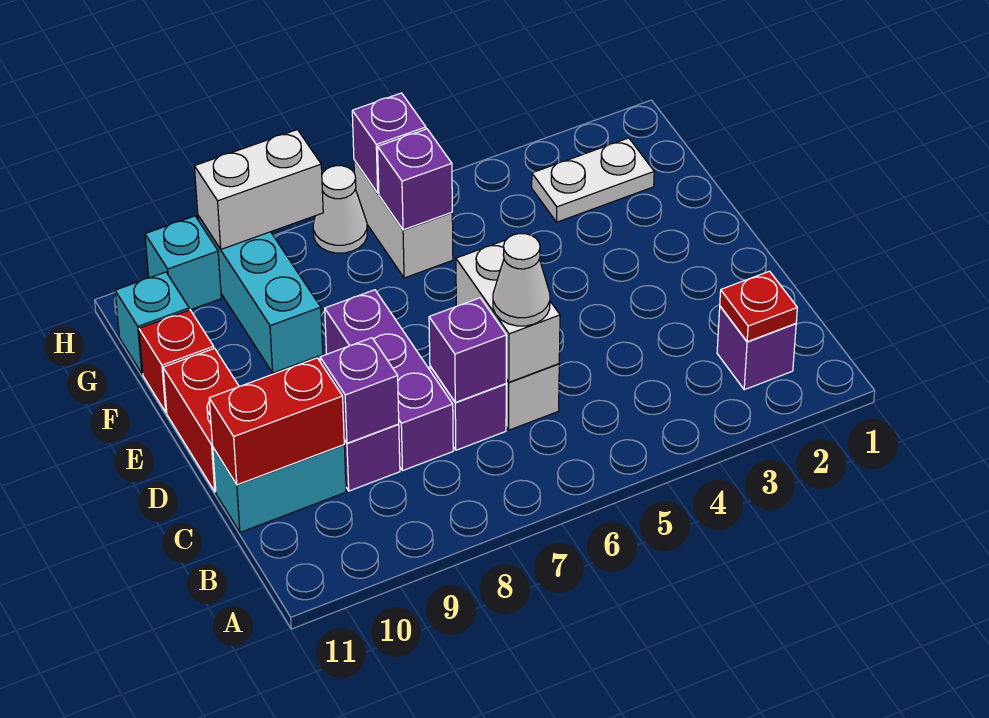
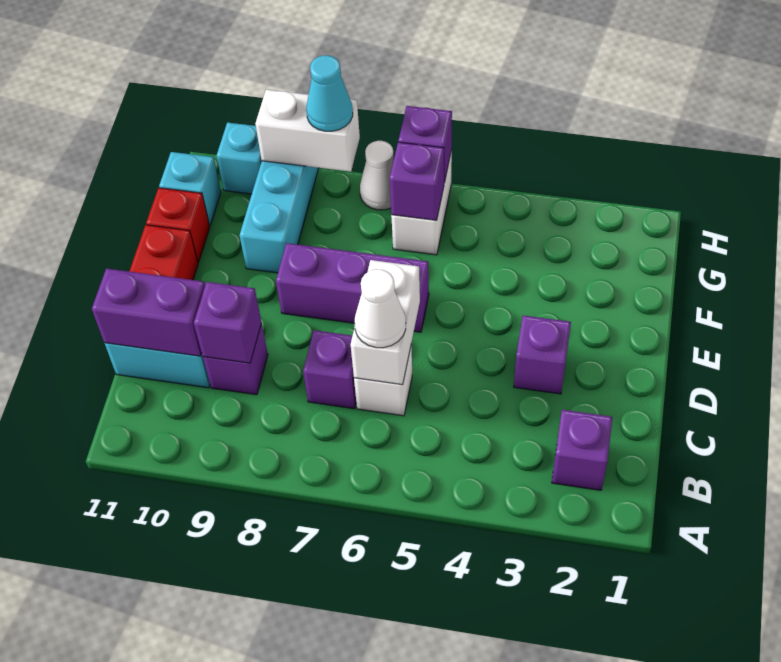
red plate B2 level 2 -> none
purple brick C7 level 2 -> purple brick D3 level 1
purple brick C8:E8 level 1 -> purple brick E6:E8 level 1
red brick C10:C11 level 2 -> purple brick C10:C11 level 2
white plate G2:G3 level 1 -> none
none -> cyan cone H8 level 3

